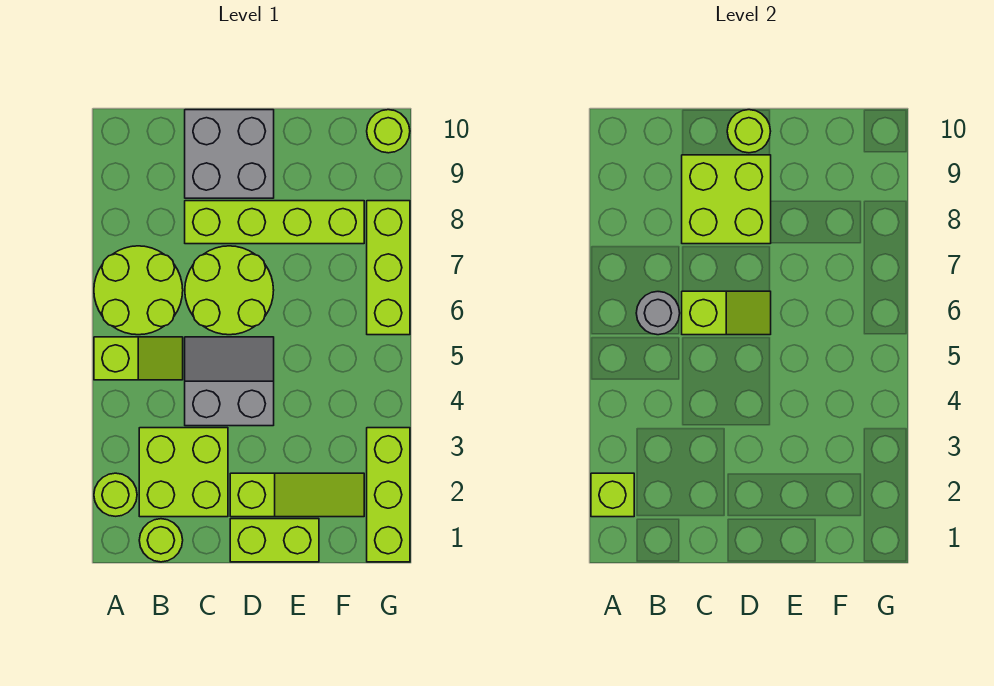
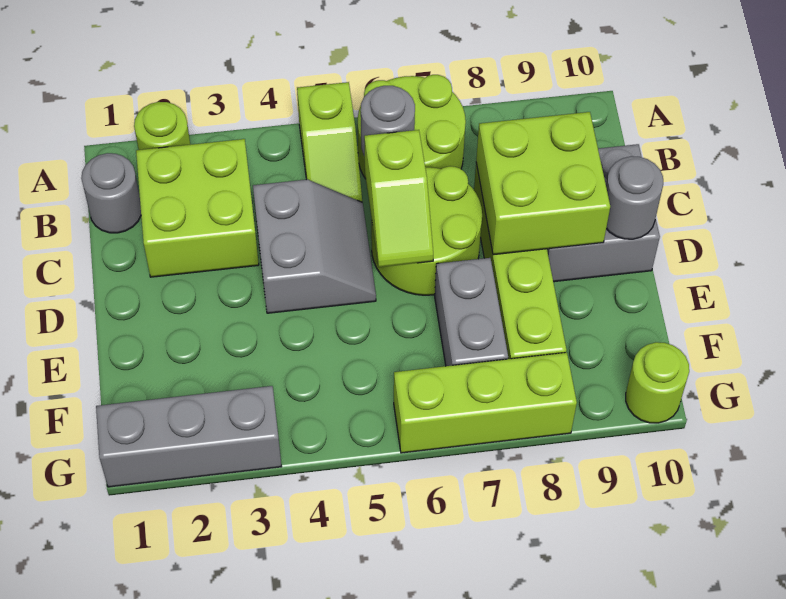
lime brick A2 level 2 -> none
lime round brick B1 level 1 -> grey round brick B1 level 1
lime brick D1:E1 level 1 -> none
lime slope D2:F2 level 1 top D -> none
lime round brick D10 level 2 -> grey round brick D10 level 2
none -> grey brick E7:F7 level 1
lime brick G1:G3 level 1 -> grey brick G1:G3 level 1

